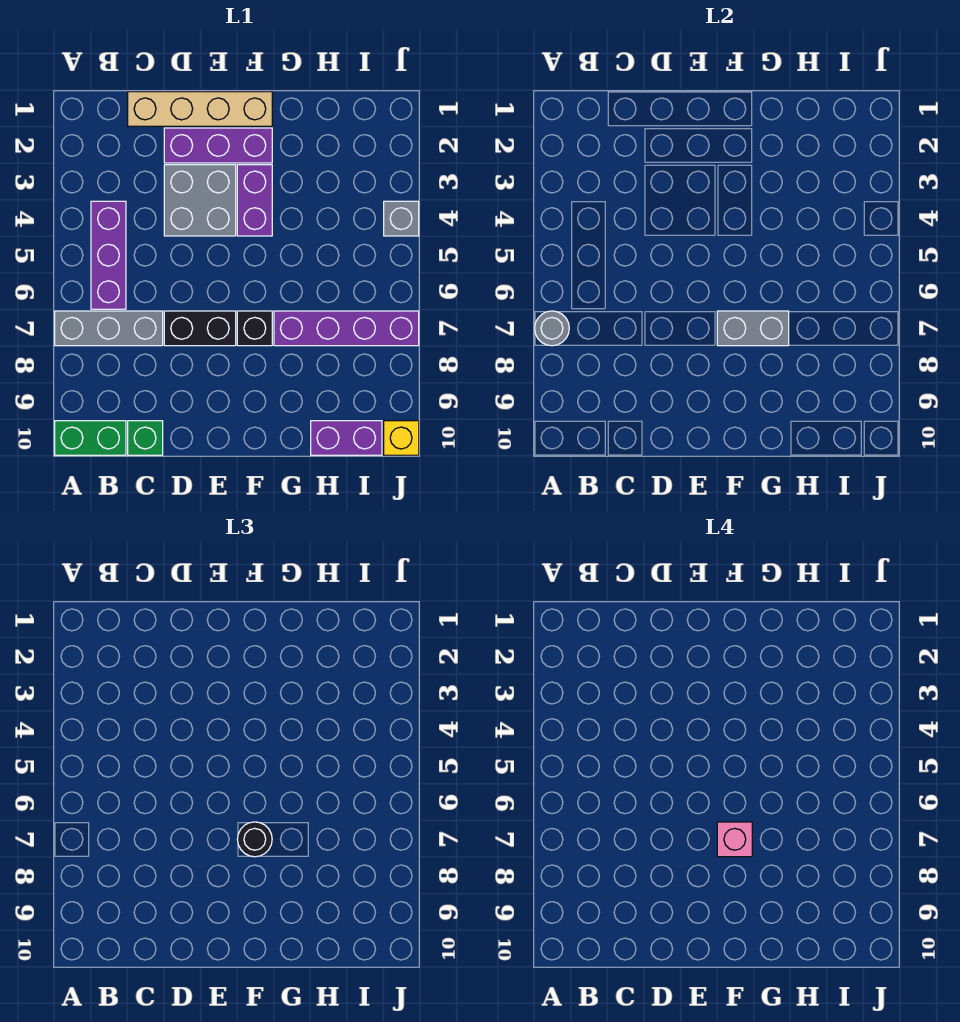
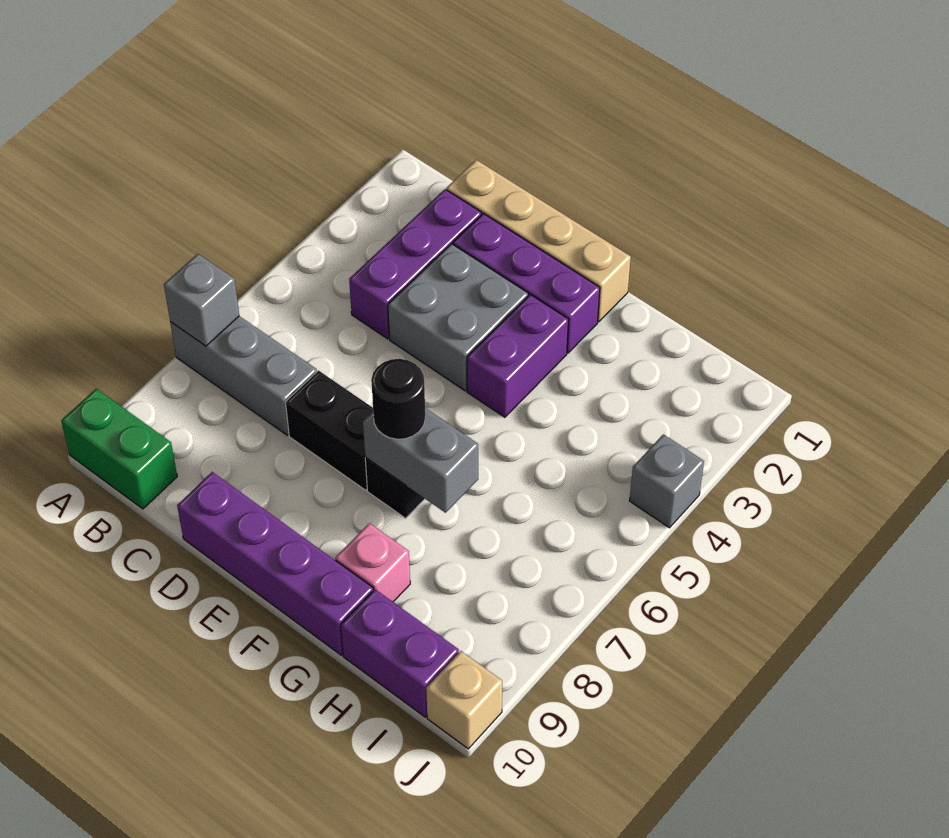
grey round brick A7 level 2 -> grey brick A7 level 2
purple brick B4:B6 level 1 -> purple brick C2:C4 level 1
green brick C10 level 1 -> none
pink brick F7 level 4 -> pink brick G9 level 1
purple brick G7:J7 level 1 -> purple brick D10:G10 level 1
yellow brick J10 level 1 -> tan brick J10 level 1

